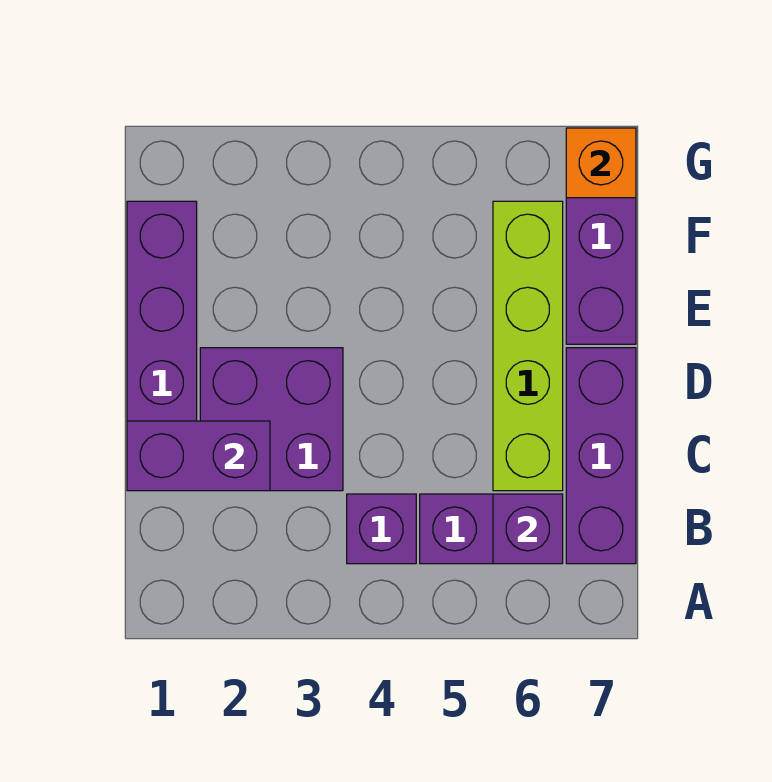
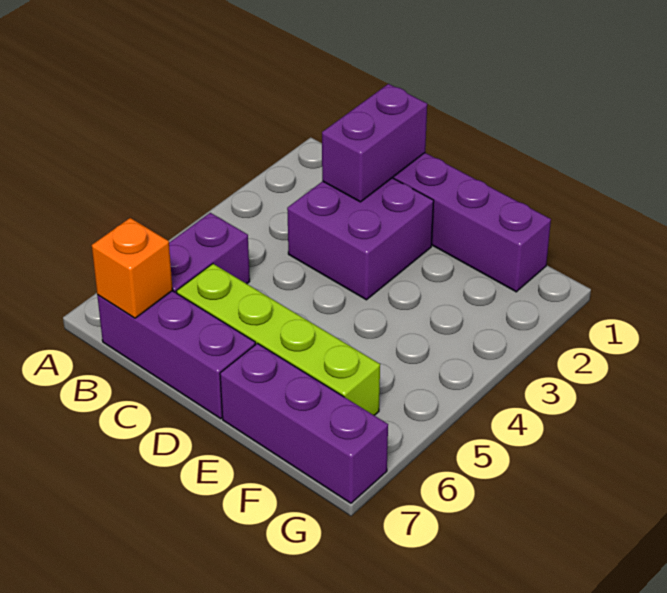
purple brick B4 level 1 -> none
purple brick B6 level 2 -> none
orange brick G7 level 2 -> orange brick B7 level 2

